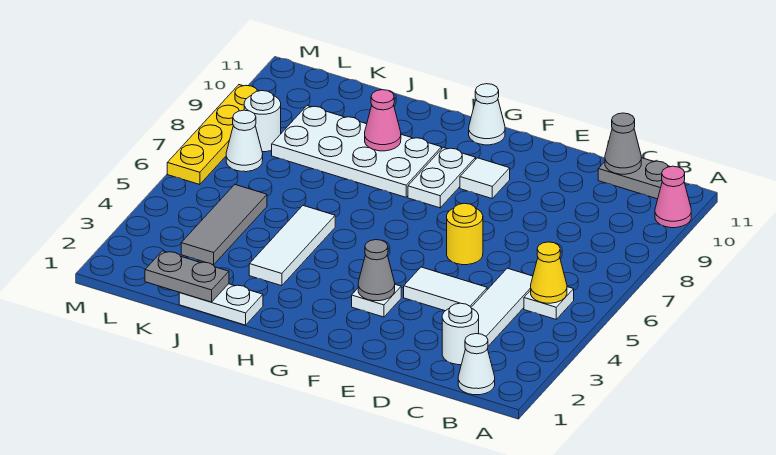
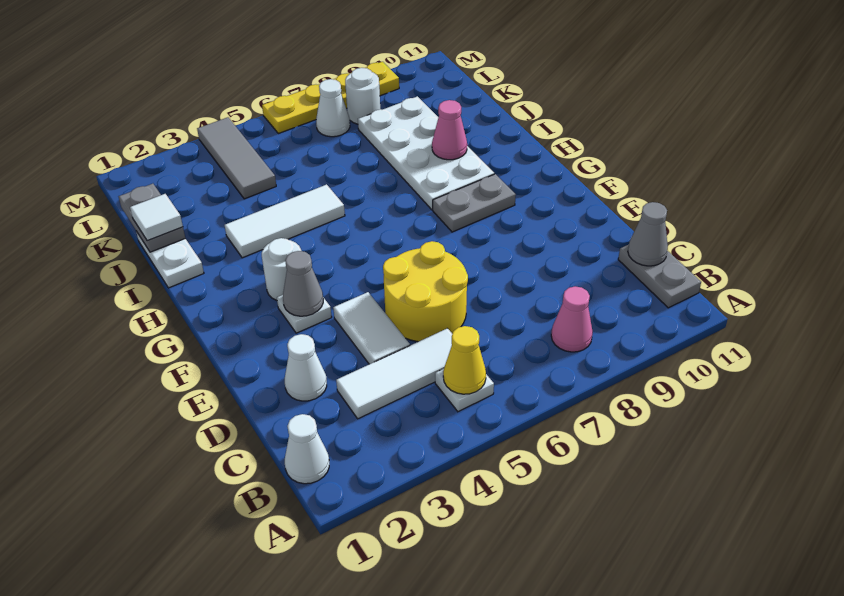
pink cone A10 level 1 -> pink cone B8 level 1
white round brick C2 level 1 -> white round brick G3 level 1
yellow round brick E6 level 1 -> yellow round brick D5:E6 level 1
white tile F9 level 1 -> white tile J1 level 3
white plate G8:G9 level 1 -> grey plate G8:G9 level 1
white cone G11 level 1 -> white cone D2 level 1
grey tile K3:K5 level 1 -> grey tile K4:M4 level 1

